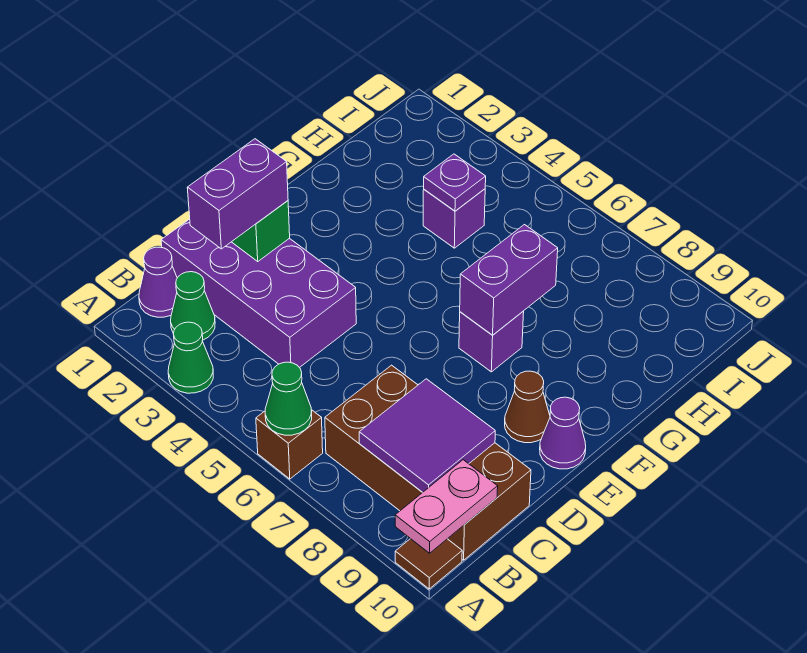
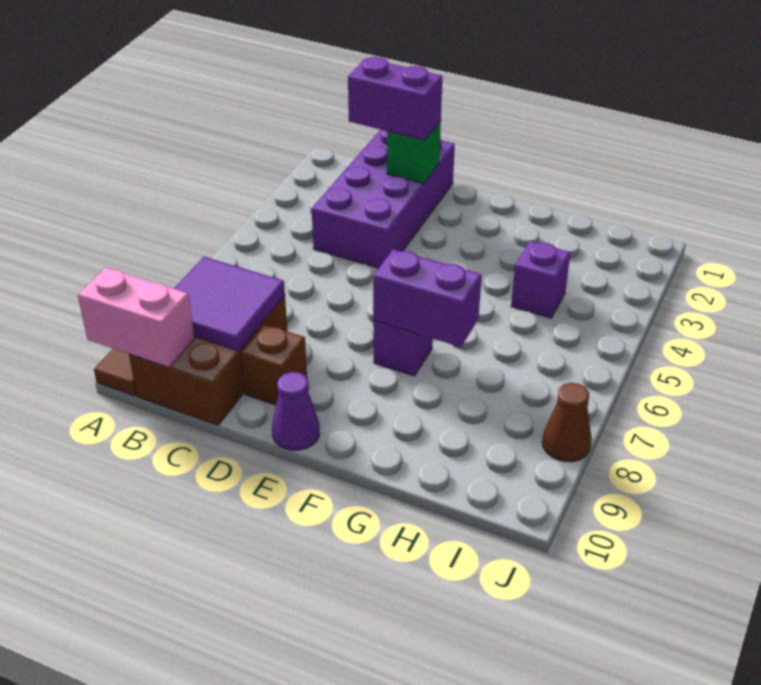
green cone A3 level 1 -> none
brown brick A6 level 1 -> brown brick D9 level 1
green cone A6 level 2 -> none
pink plate A10:B10 level 2 -> pink brick A10:B10 level 2
purple cone B1 level 1 -> none
green cone B2 level 1 -> none
brown brick B7:C10 level 1 -> brown brick B8:C10 level 1
brown cone E9 level 1 -> brown cone J8 level 1
purple plate H4 level 2 -> none

